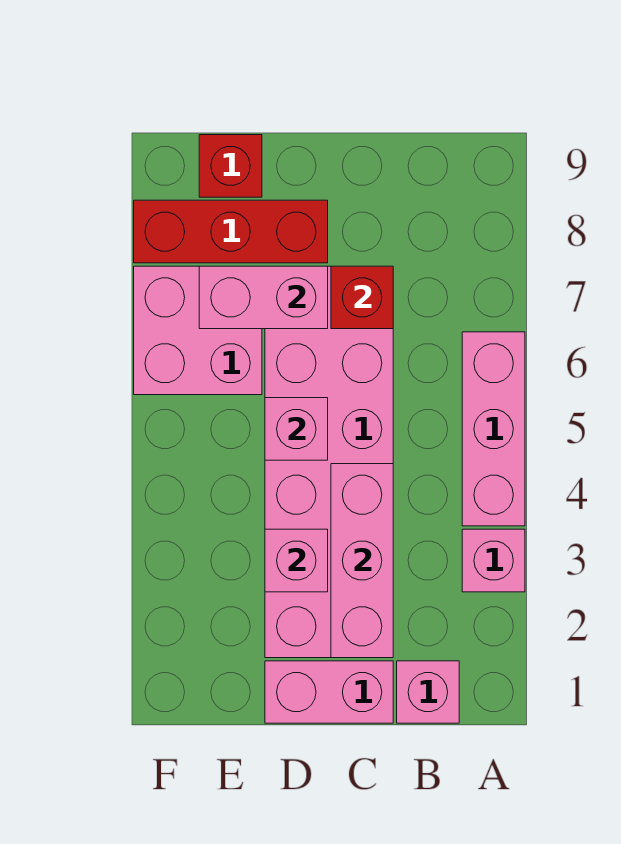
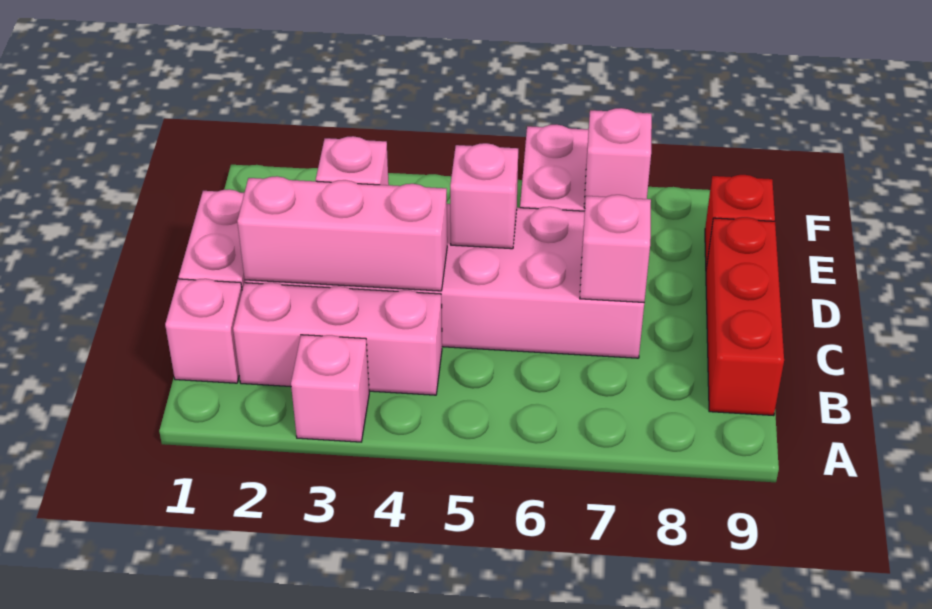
pink brick A4:A6 level 1 -> pink brick B2:B4 level 1
red brick C7 level 2 -> pink brick C7 level 2
pink brick D7:E7 level 2 -> pink brick E7 level 2
red brick D8:F8 level 1 -> red brick B9:D9 level 1

